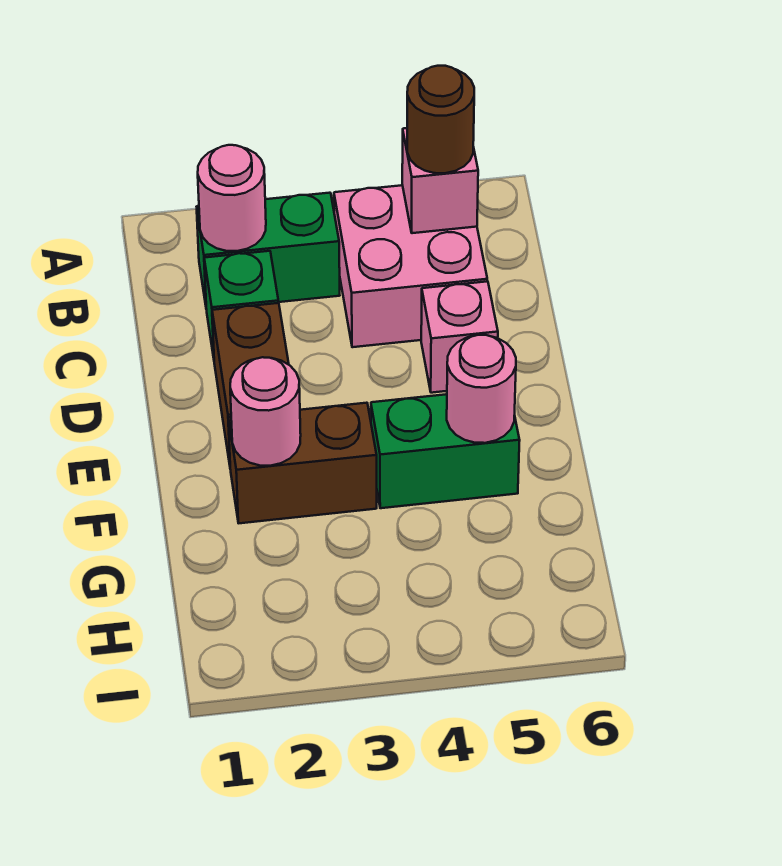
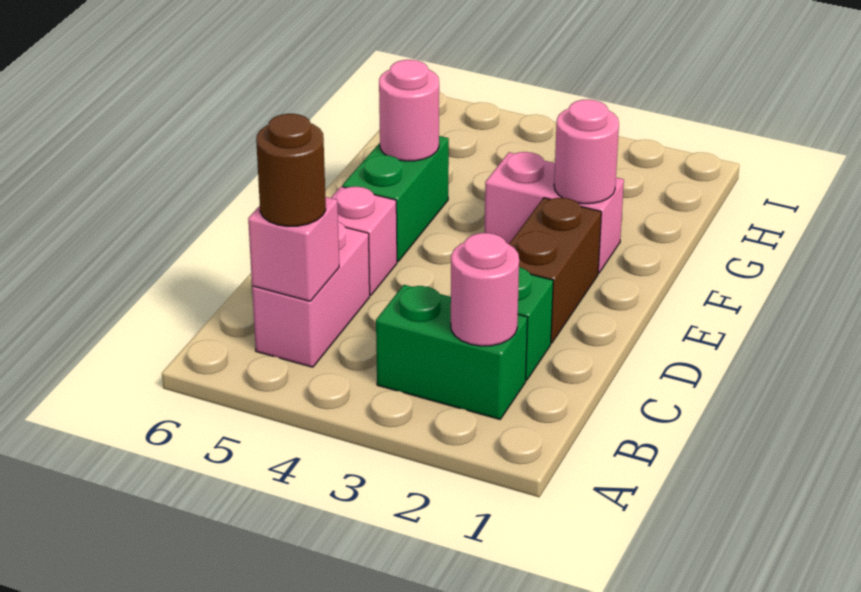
pink brick B4:C5 level 1 -> pink brick B5:C5 level 1
brown brick F2:F3 level 1 -> pink brick F2:F3 level 1
green brick F4:F5 level 1 -> green brick E5:F5 level 1

